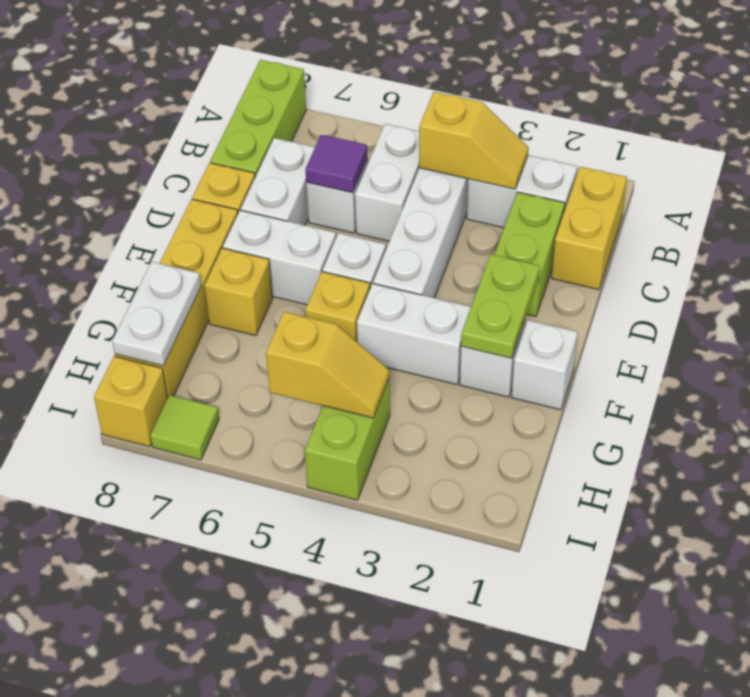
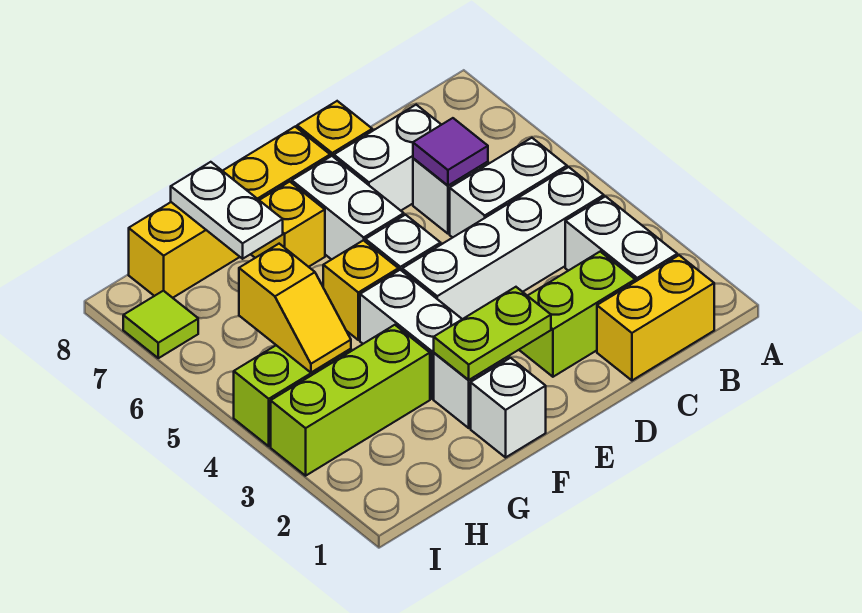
lime brick A8:C8 level 1 -> lime brick G3:I3 level 1
yellow slope B3:B4 level 2 top 4 -> none
white plate G8:H8 level 2 -> white plate G7:G8 level 2
yellow brick I8 level 1 -> none

